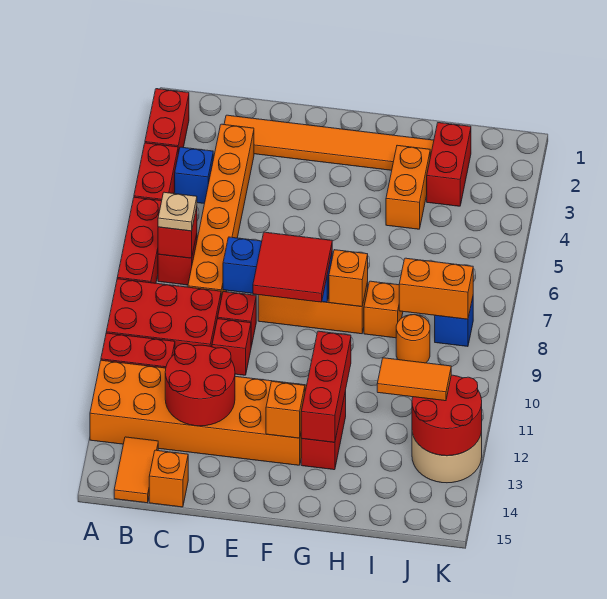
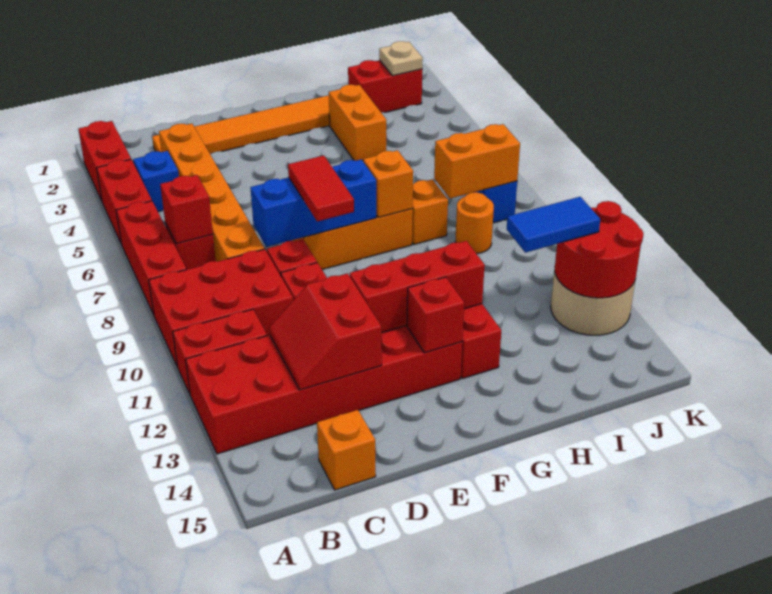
orange brick A12:F13 level 1 -> red brick A12:F13 level 1
tan plate B7 level 3 -> tan plate J2 level 2
orange tile B14:B15 level 1 -> none
red round brick C12:D13 level 2 -> red slope C12:D13 level 2 top D
red tile E8:F9 level 3 -> red tile E8:E9 level 3
orange brick F13 level 2 -> red brick F13 level 2
red brick G11:G13 level 2 -> red brick E12:G12 level 2
red brick I2:I3 level 1 -> red brick I2:J2 level 1
orange tile I12:J12 level 3 -> blue tile I12:J12 level 3

